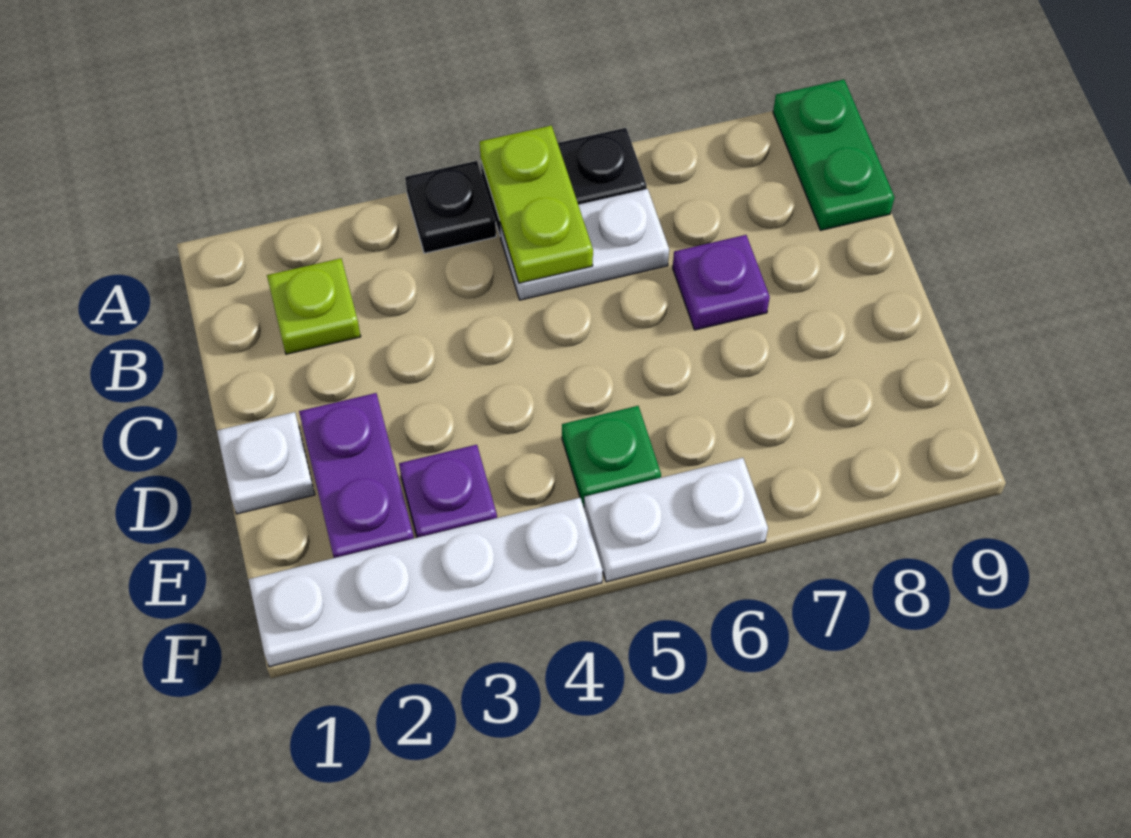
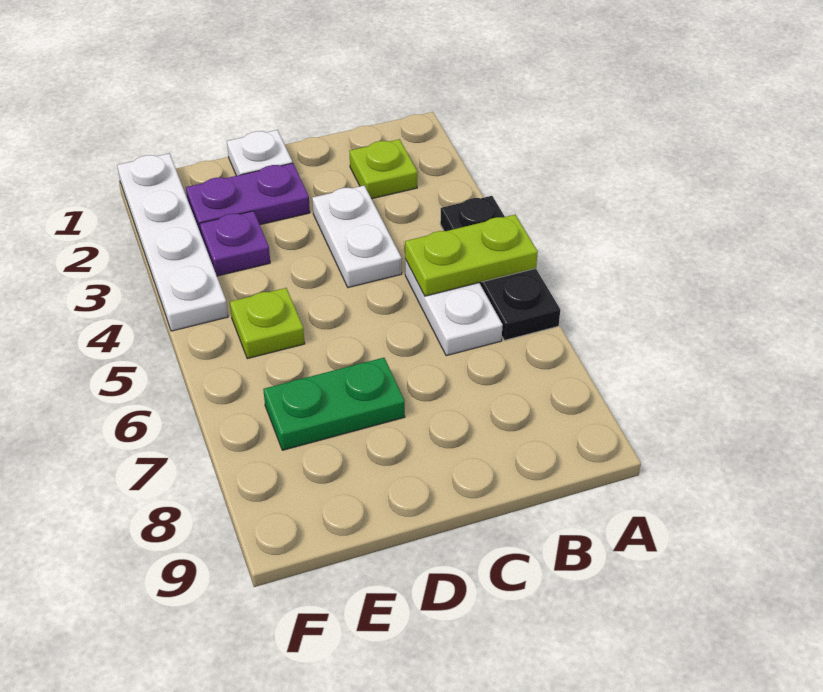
green plate A9:B9 level 1 -> green plate D7:E7 level 1
purple plate C7 level 1 -> none
green plate E5 level 1 -> lime plate E5 level 1
white plate F5:F6 level 1 -> white plate C3:C4 level 1

